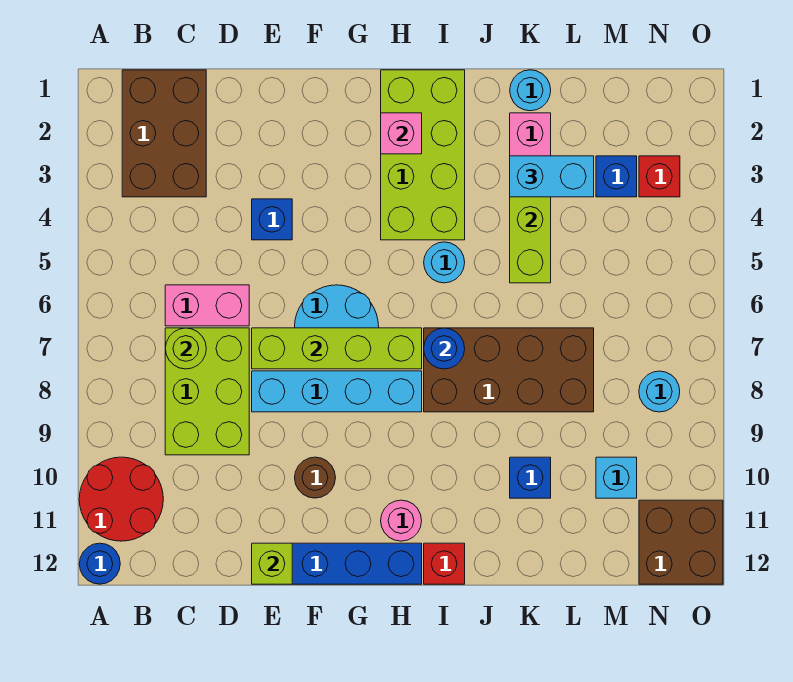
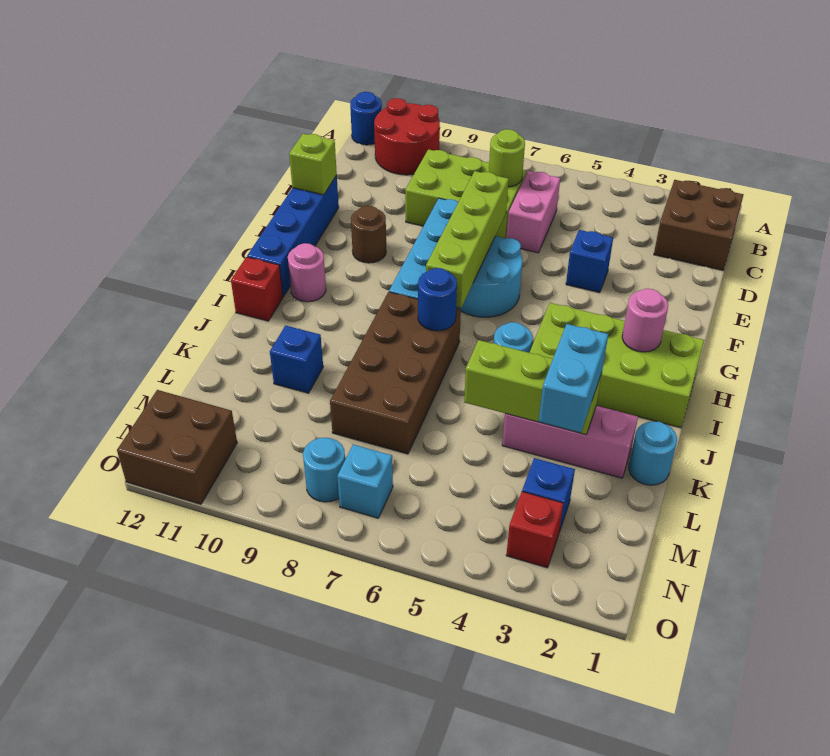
brown brick B1:C3 level 1 -> brown brick B1:C2 level 1
pink brick H2 level 2 -> pink round brick H2 level 2
cyan brick M10 level 1 -> cyan brick N7 level 1

